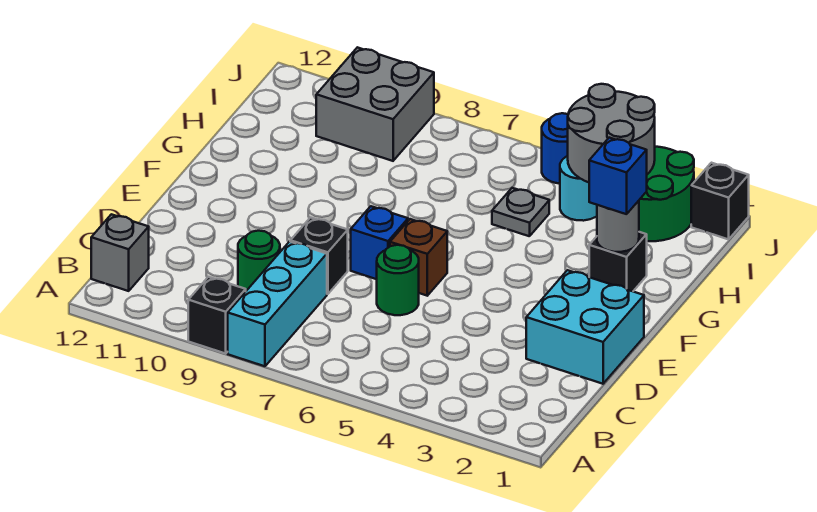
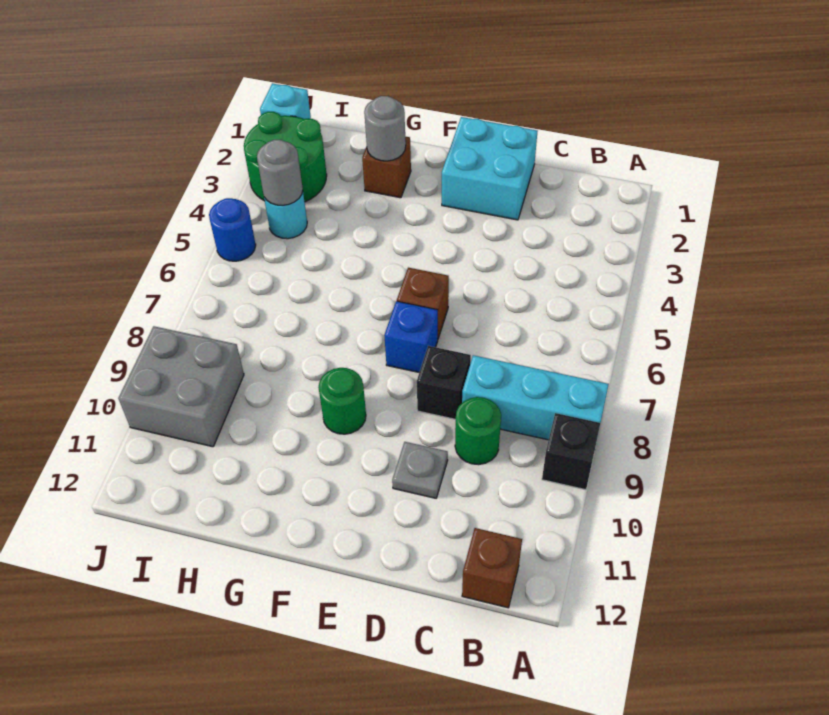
grey brick B12 level 1 -> brown brick B12 level 1
green round brick D6 level 1 -> green round brick F9 level 1
black brick G2 level 1 -> brown brick G2 level 1
blue brick G2 level 3 -> none
grey plate H5 level 1 -> grey plate D10 level 1
grey round brick I3:J4 level 2 -> grey round brick I4 level 2
black brick J1 level 1 -> cyan brick J1 level 1

